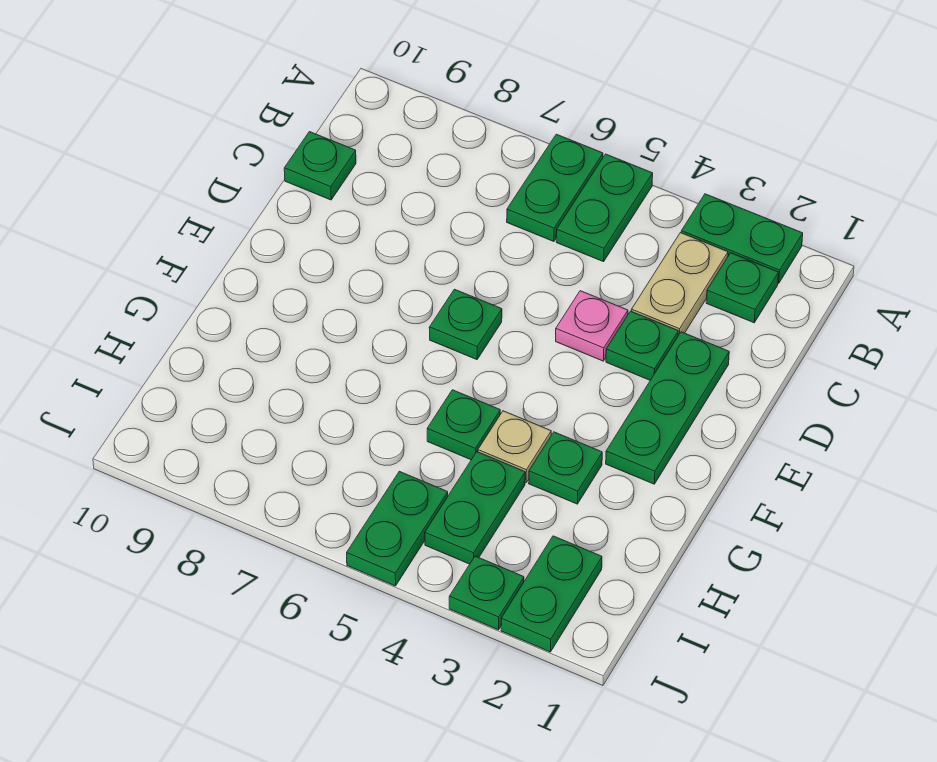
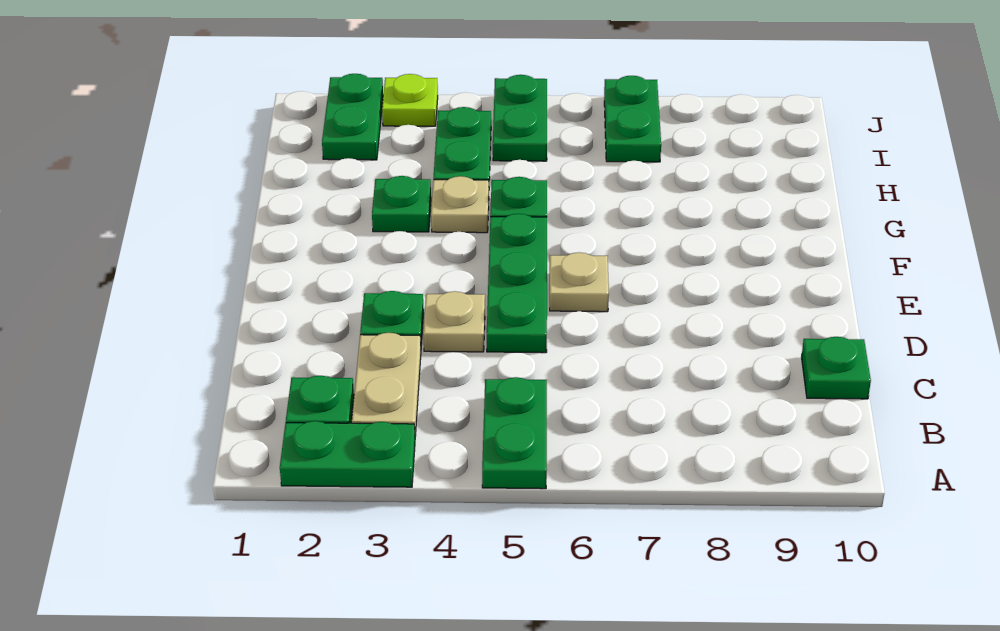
green plate A6:B6 level 1 -> green plate I7:J7 level 1
green plate D2:F2 level 1 -> green plate D5:F5 level 1
pink plate D4 level 1 -> tan plate D4 level 1
green plate E6 level 1 -> tan plate E6 level 1
green plate J3 level 1 -> lime plate J3 level 1

